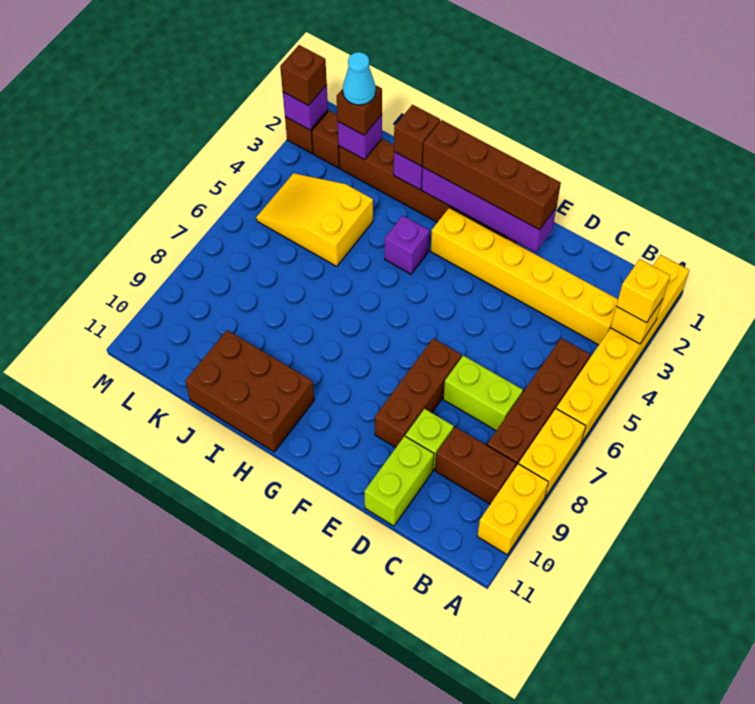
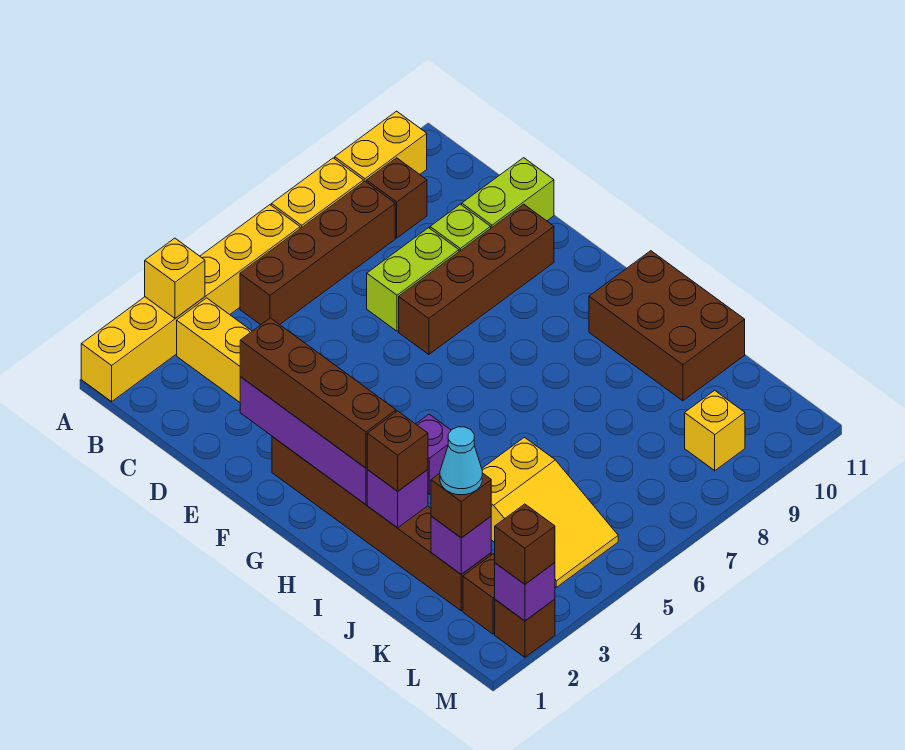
yellow brick A3 level 3 -> yellow brick L9 level 1
brown brick B9:C9 level 1 -> brown brick B9 level 1
lime brick C7:D7 level 1 -> lime brick D7:D8 level 1
brown brick E7:E9 level 1 -> brown brick E7:E10 level 1

